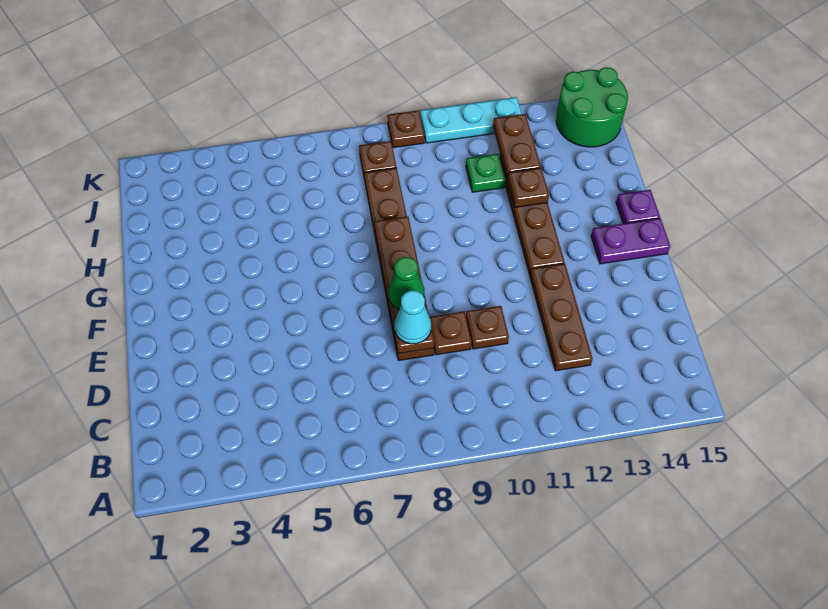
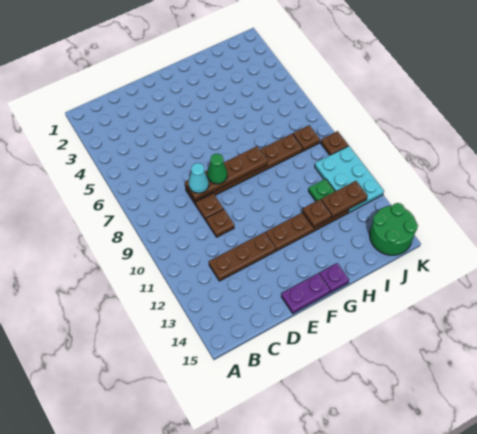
purple plate F14:F15 level 1 -> purple plate E15:F15 level 1
cyan plate K10:K12 level 1 -> cyan plate J10:K12 level 1

